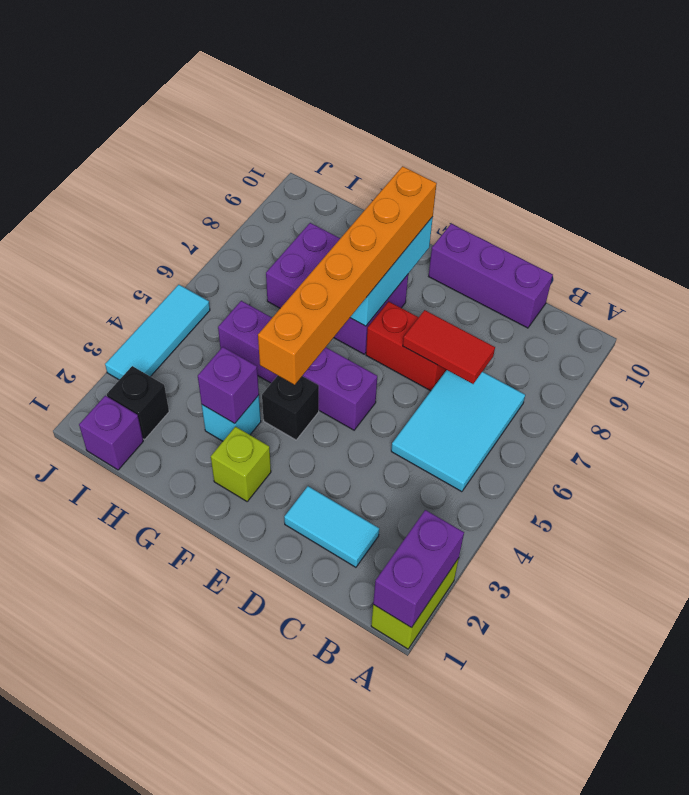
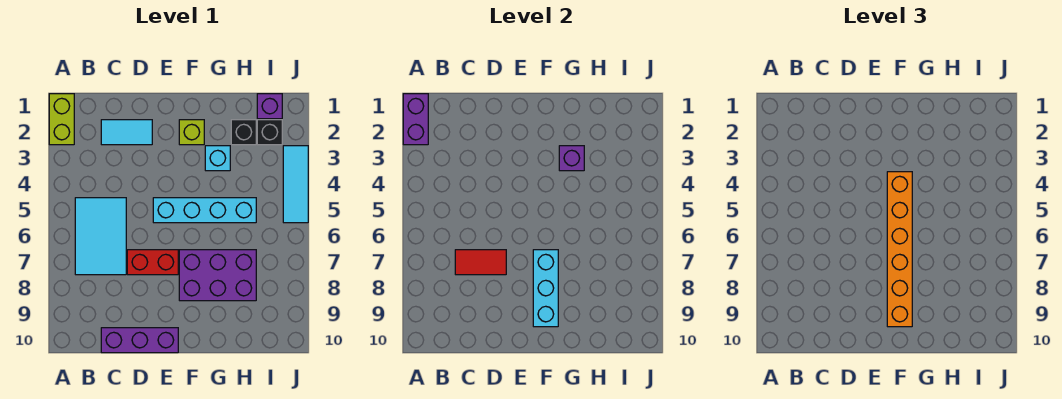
purple brick E5:H5 level 1 -> cyan brick E5:H5 level 1
black brick F4 level 1 -> black brick H2 level 1

